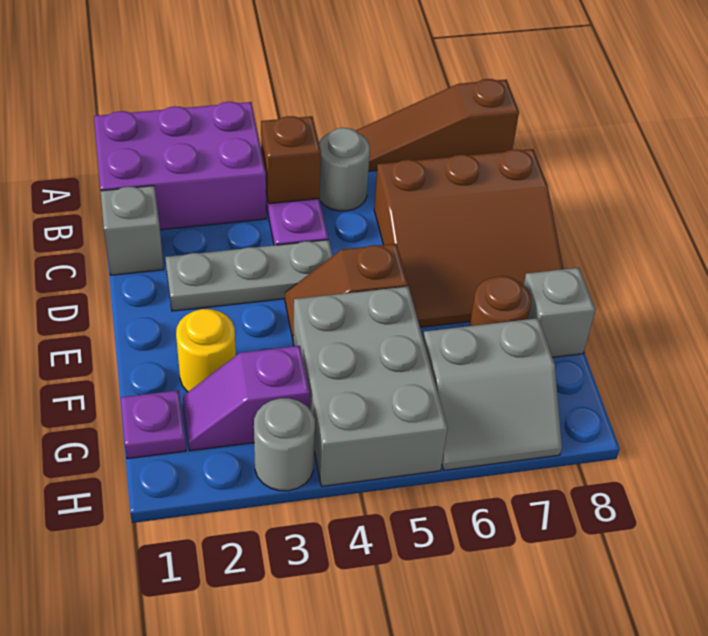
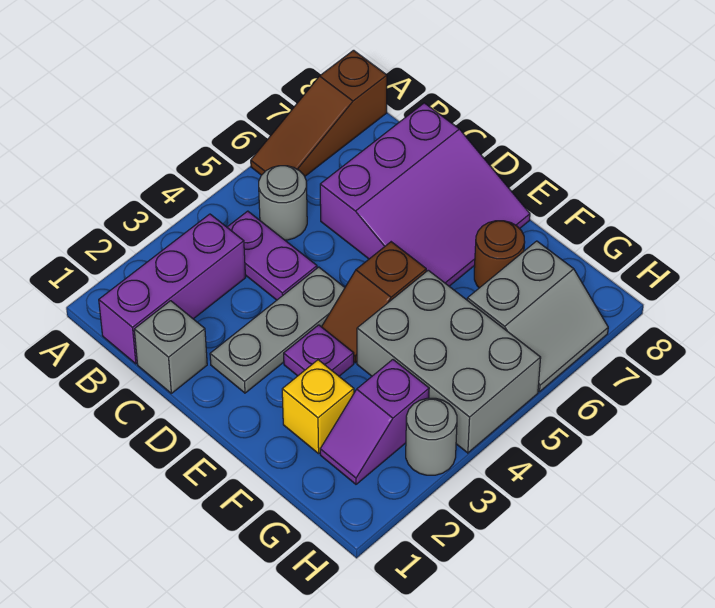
purple brick A1:B3 level 1 -> purple brick B1:B3 level 1
brown brick B4 level 2 -> none
brown slope C6:E8 level 1 top C -> purple slope C6:E8 level 1 top C
yellow round brick F2 level 1 -> yellow brick F2 level 1
grey brick F8 level 1 -> none
purple plate G1 level 1 -> purple plate E3 level 1

